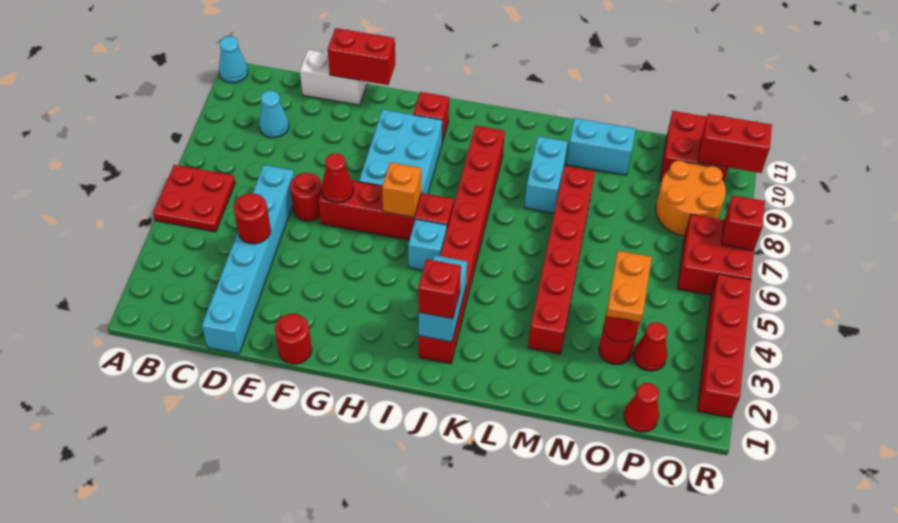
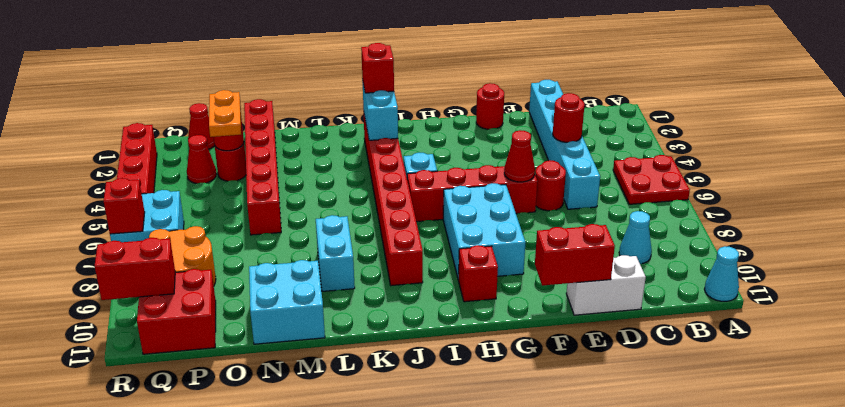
orange brick H6 level 2 -> none
red brick M3:M8 level 1 -> red brick N1:N6 level 1
cyan brick M10:N10 level 1 -> cyan brick M10:N11 level 1
red brick Q6:R7 level 1 -> cyan brick Q6:R7 level 1

